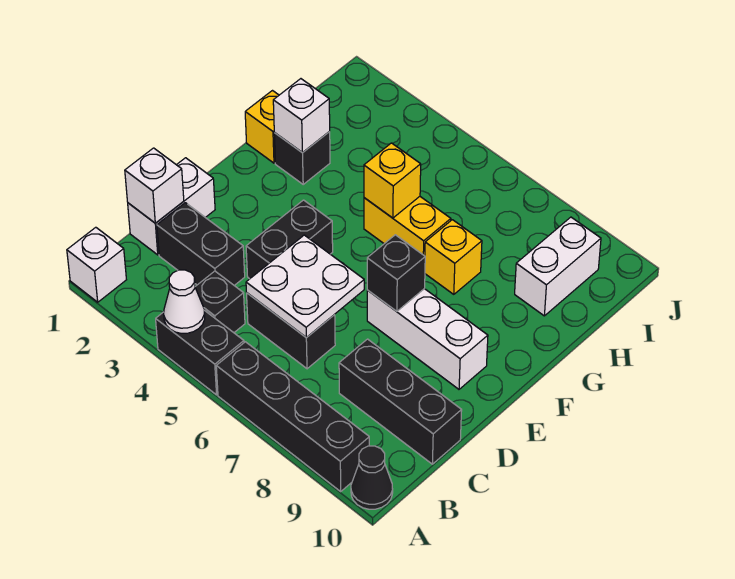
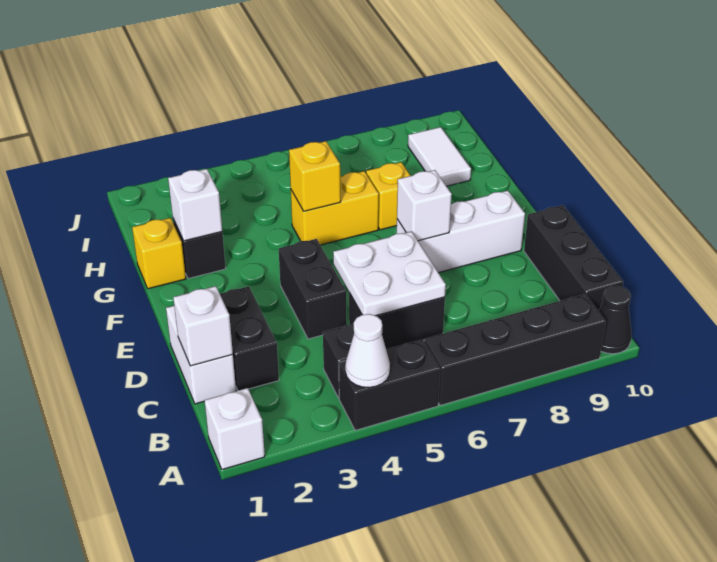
black brick C2:C3 level 1 -> black brick C2:D2 level 1
black brick C8:C10 level 1 -> black brick B10:D10 level 1
black brick E7 level 2 -> white brick E7 level 2
white brick H9:I9 level 1 -> white tile H9:I9 level 1

